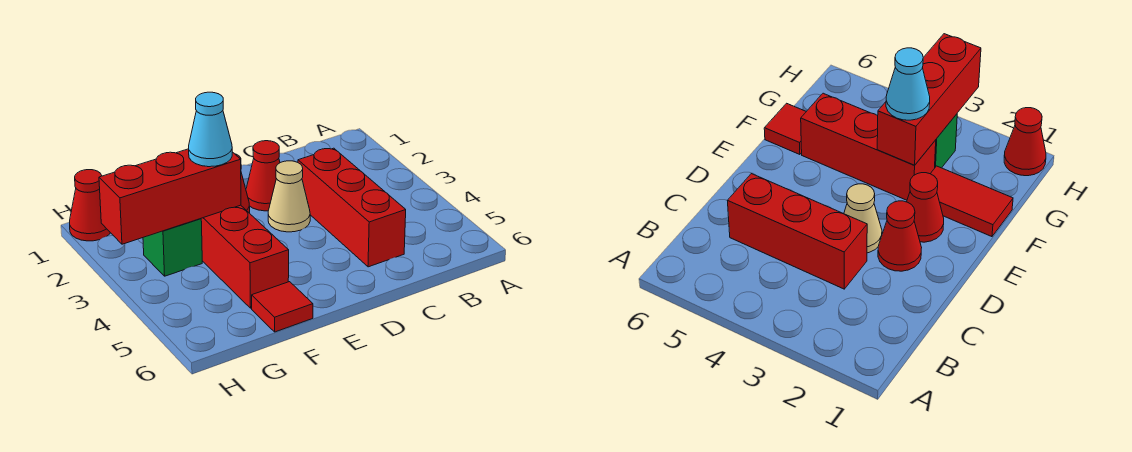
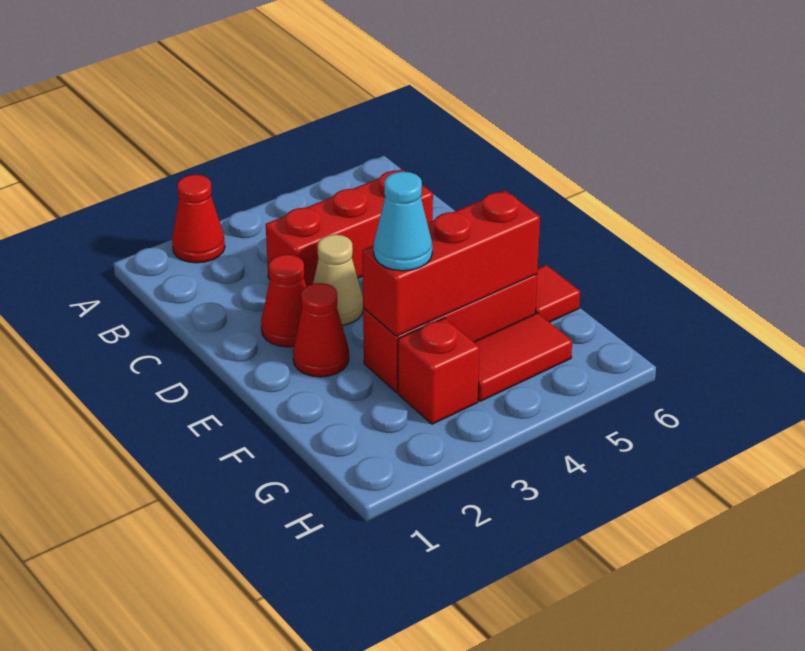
red tile F1:F2 level 1 -> red tile G4:G5 level 1
red brick F3:H3 level 2 -> red brick F3:F5 level 2
green brick G3 level 1 -> red brick G3 level 1
red cone H1 level 1 -> red cone A2 level 1

